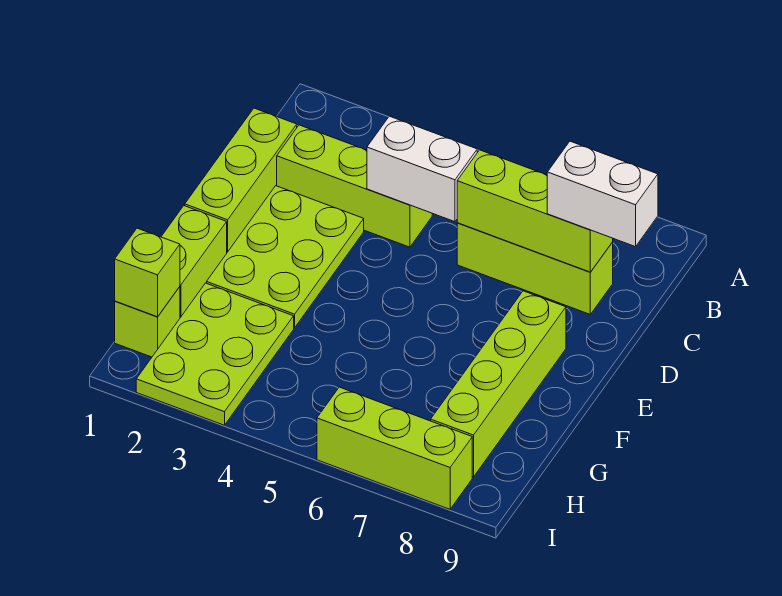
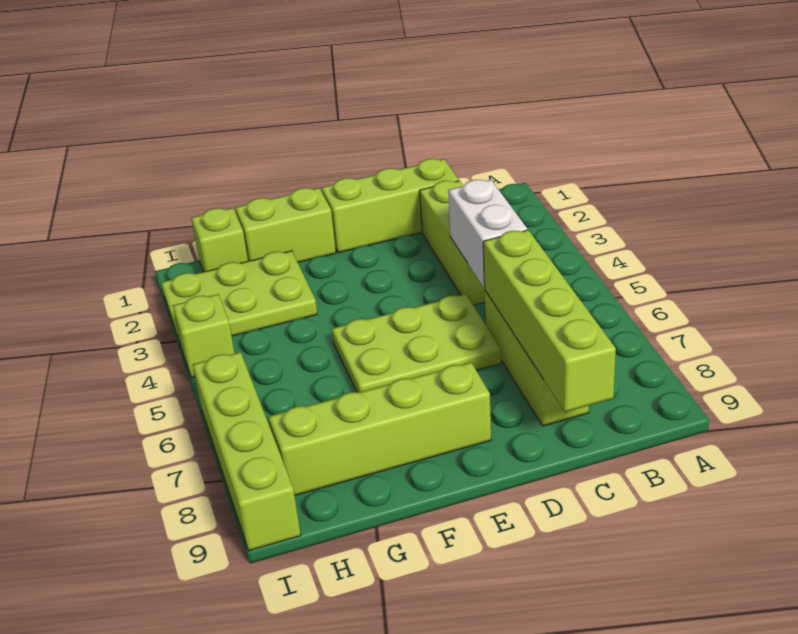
lime brick C6:C8 level 2 -> lime brick C6:C9 level 2
white brick C8:C9 level 3 -> none
lime plate D2:F3 level 1 -> lime plate D5:F6 level 1
lime brick H1 level 2 -> lime brick I4 level 1
lime brick I6:I8 level 1 -> lime brick I6:I9 level 1

